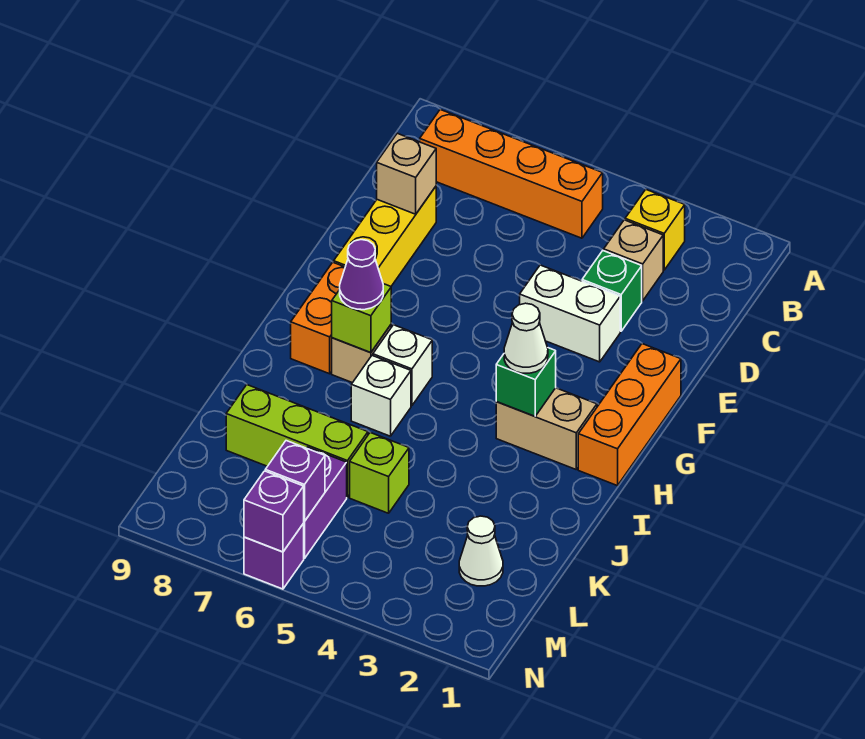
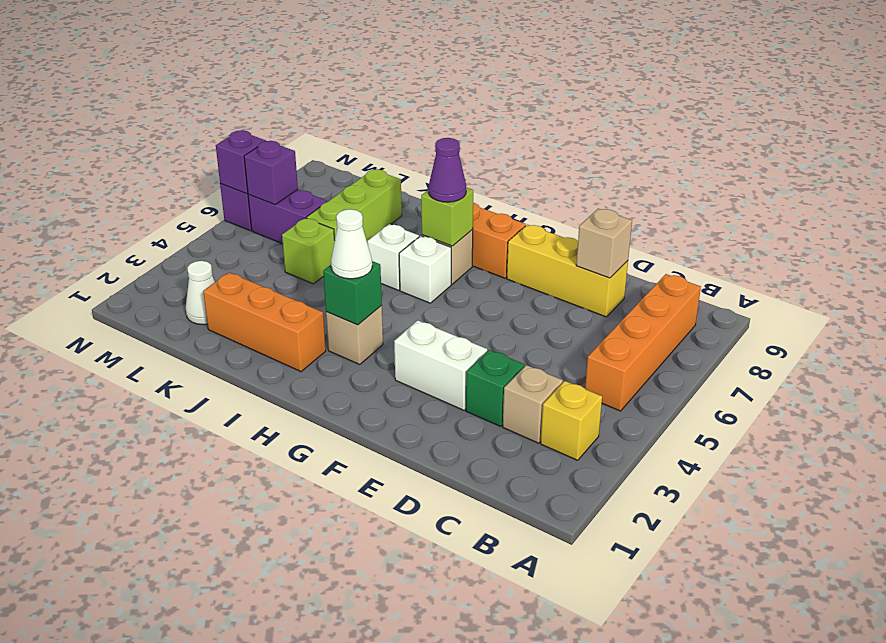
white brick E3:E4 level 1 -> white brick E3:F3 level 1
orange brick F1:H1 level 1 -> orange brick I2:K2 level 1
tan brick H2:H3 level 1 -> tan brick H3 level 1

